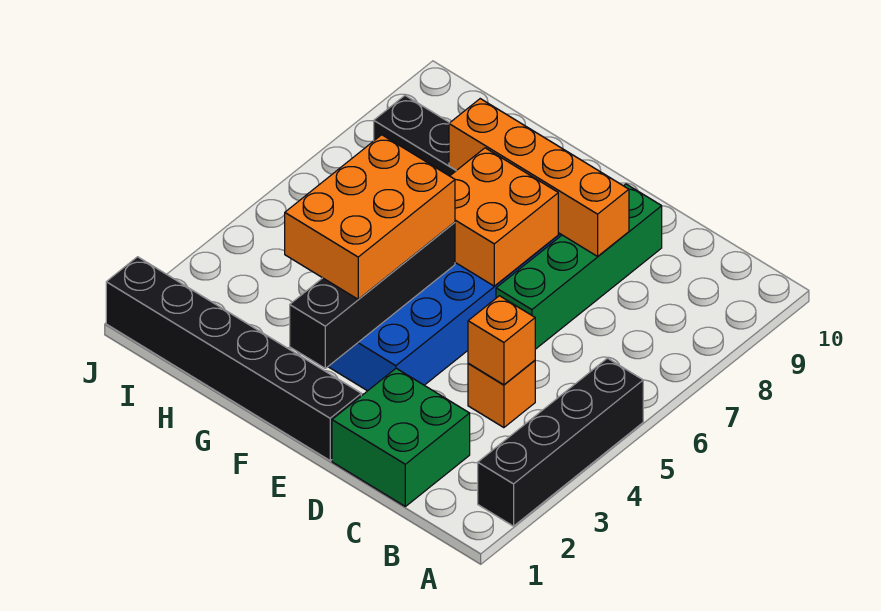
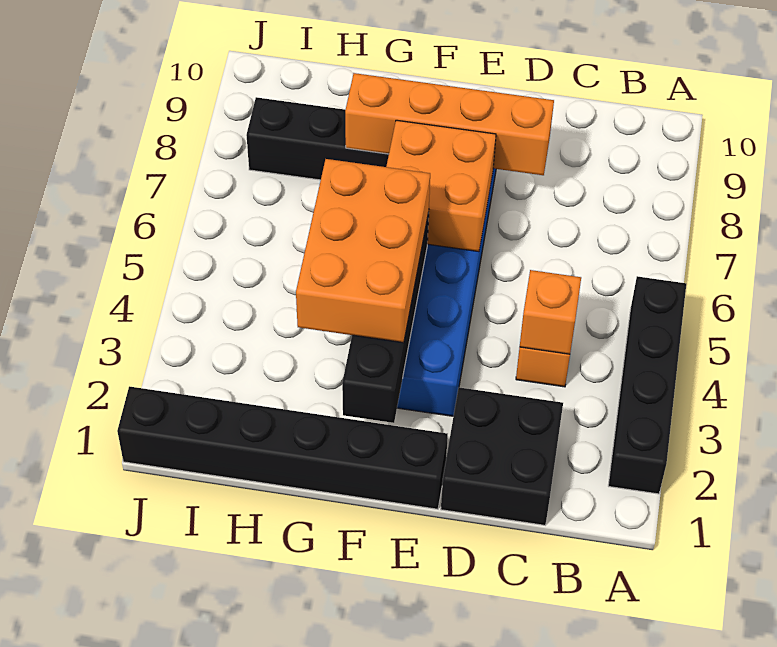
green brick C1:D2 level 1 -> black brick C1:D2 level 1
green brick D6:D9 level 1 -> none

